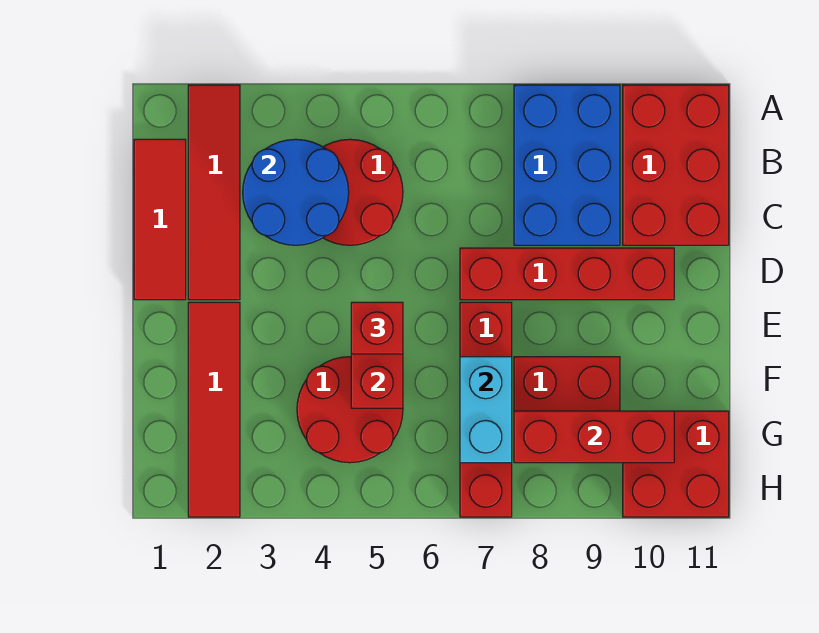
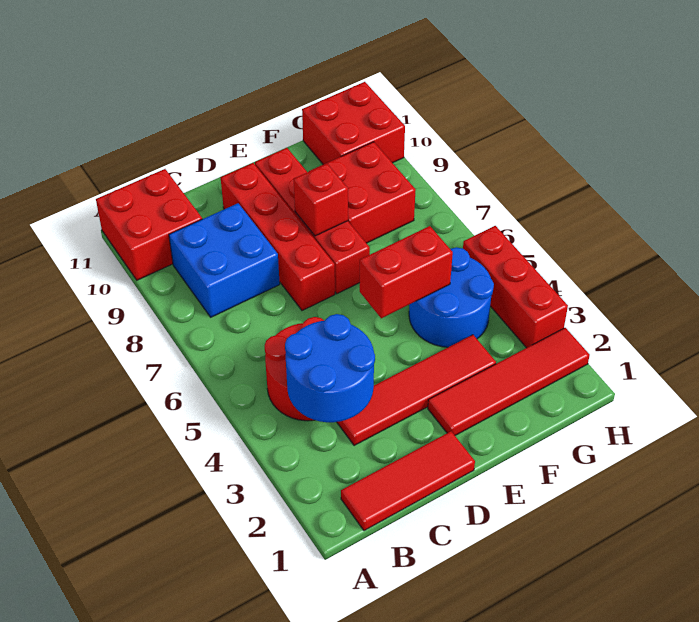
red tile A2:D2 level 1 -> red tile C3:F3 level 1
blue brick A8:C9 level 1 -> blue brick B8:C9 level 1
red brick A10:C11 level 1 -> red brick A10:B11 level 1
red brick E5 level 3 -> red brick E8 level 2
red brick E7:H7 level 1 -> red brick E7:E10 level 1
red round brick F4:G5 level 1 -> blue round brick F4:G5 level 1
cyan brick F7:G7 level 2 -> none
red brick G8:G10 level 2 -> red brick H3:H5 level 1

